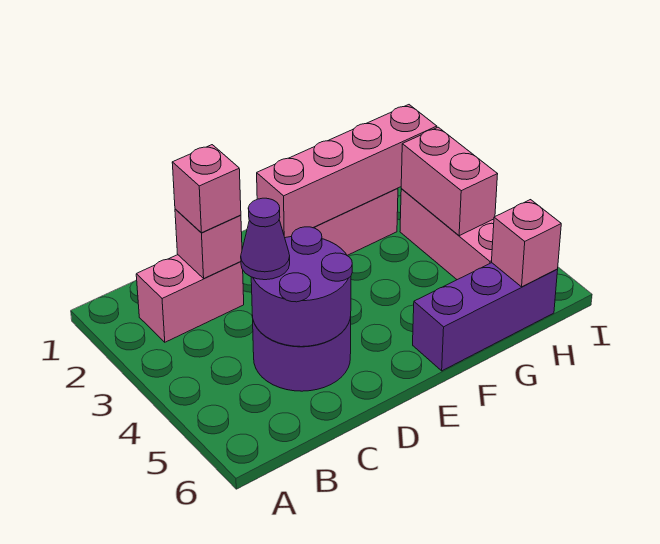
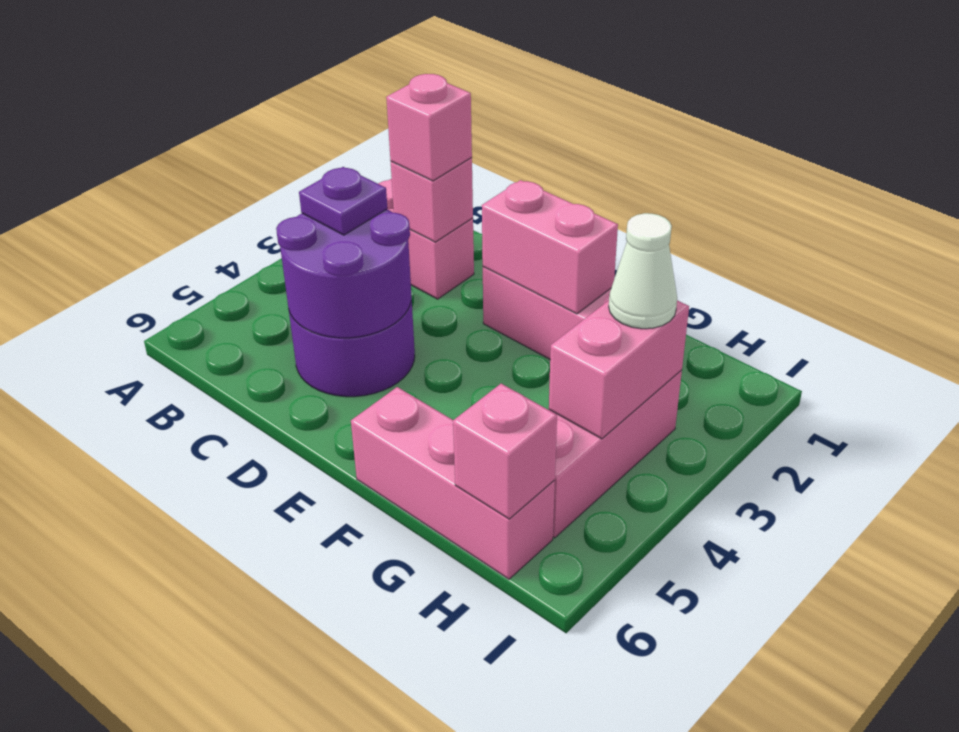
purple cone C4 level 3 -> purple plate C4 level 3
pink brick E2:H2 level 2 -> pink brick E2:F2 level 2
purple brick F6:H6 level 1 -> pink brick F6:H6 level 1
none -> white cone H3 level 3

